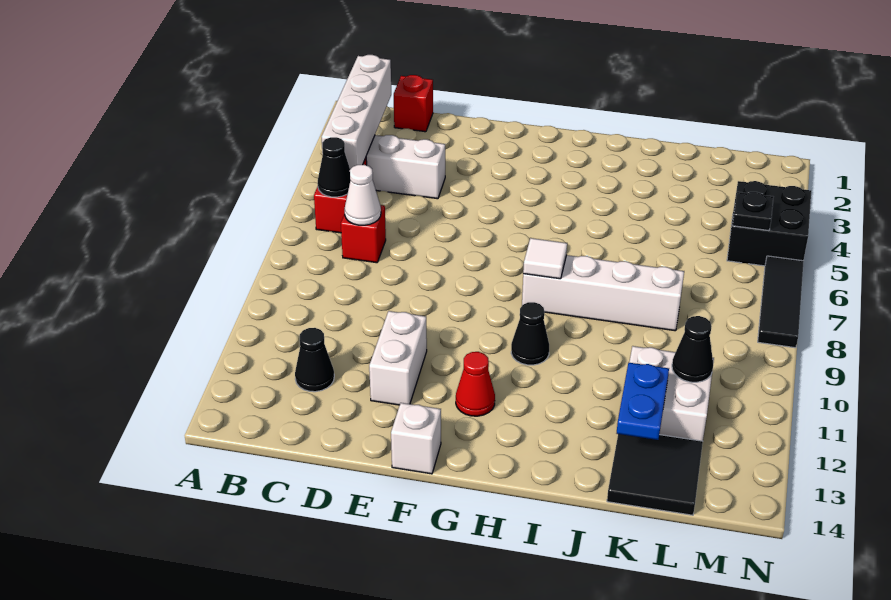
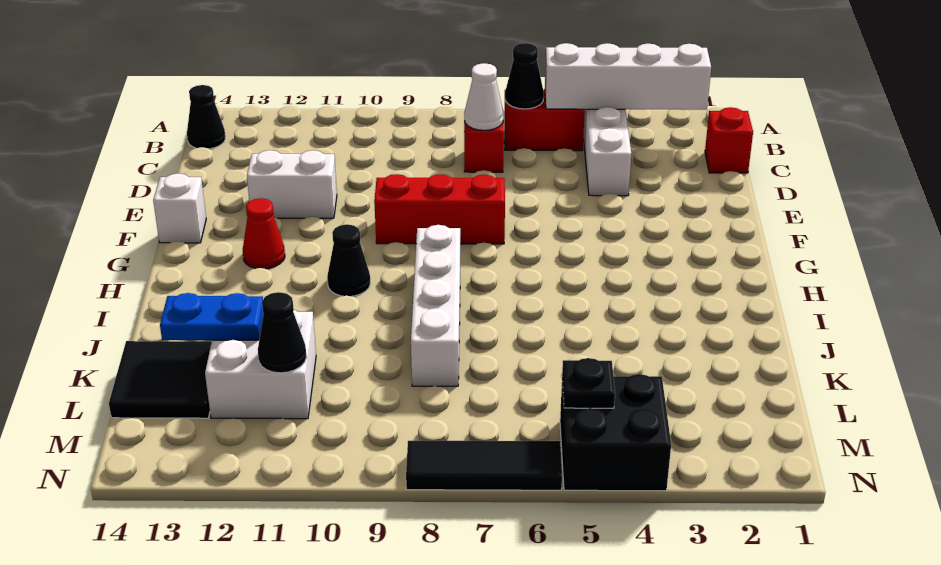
black cone C12 level 1 -> black cone B14 level 1
none -> red brick F7:F9 level 1
white tile H8 level 2 -> none

